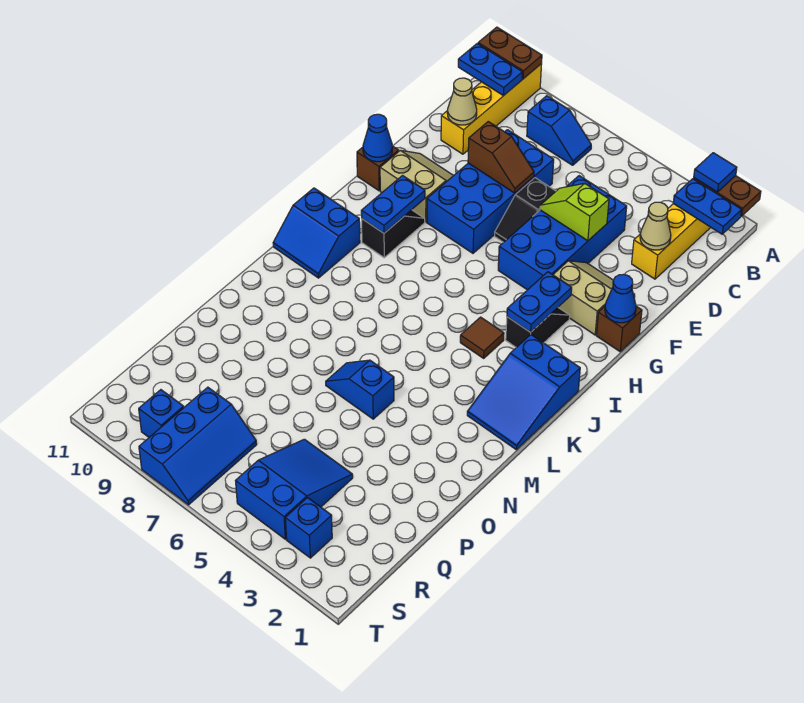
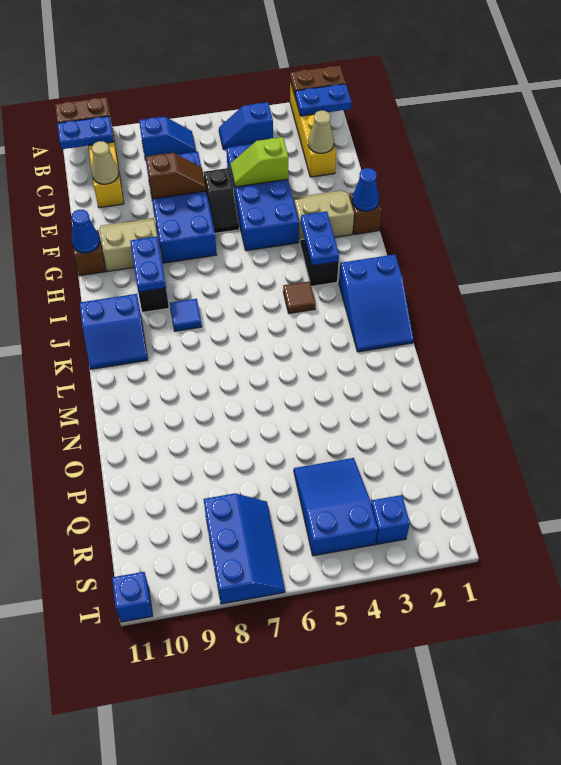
blue tile A2 level 3 -> blue tile J8 level 1
blue slope N5:N6 level 1 top 5 -> blue slope B4:B5 level 1 top 4
blue brick S9 level 1 -> blue brick T11 level 1

